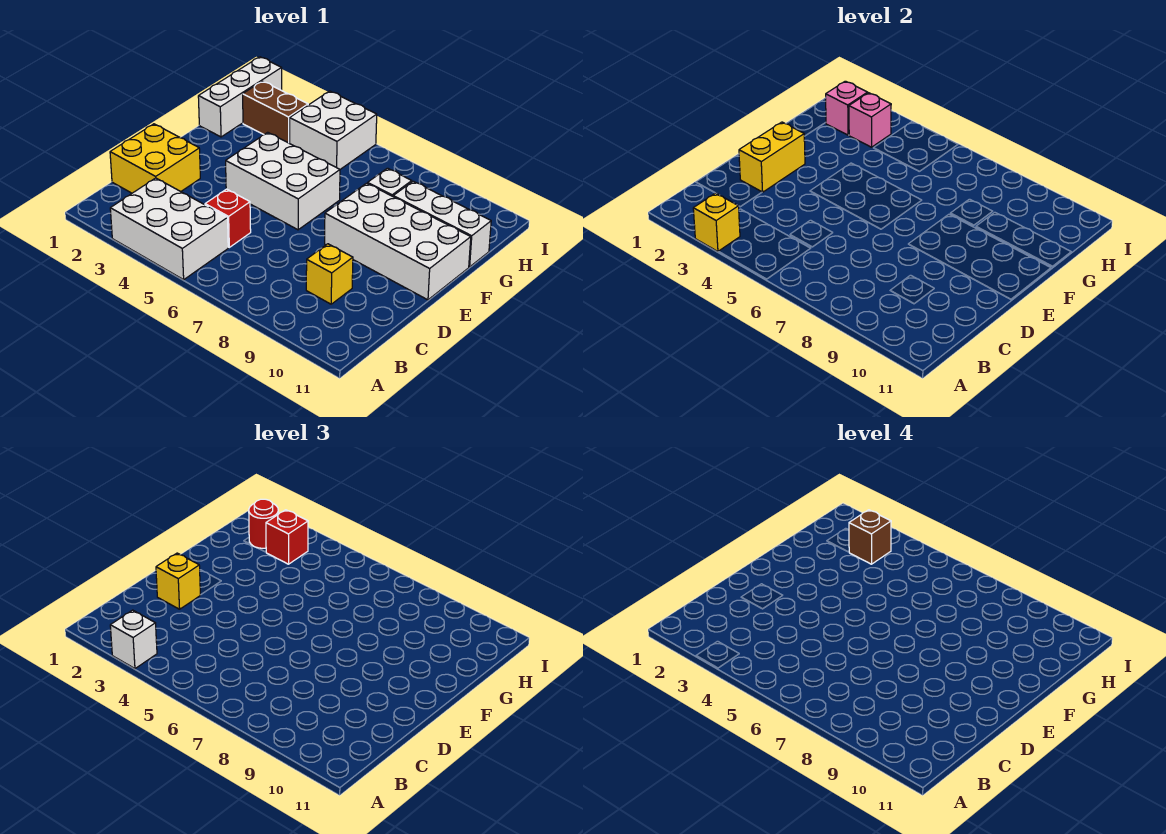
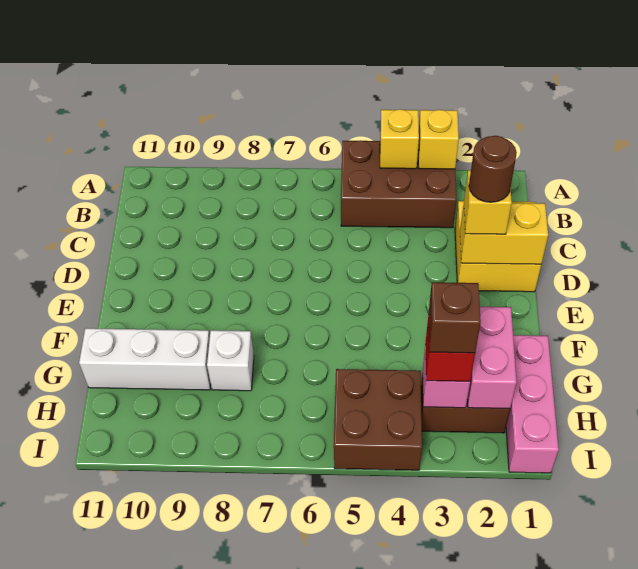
white brick A3:B5 level 1 -> brown brick A3:B5 level 1
white brick A3 level 3 -> none
red brick C5 level 1 -> none
yellow brick C9 level 1 -> yellow brick A4 level 2
yellow brick D2:E2 level 2 -> yellow brick D1:D2 level 2
none -> brown round brick D2 level 4
white brick E4:F6 level 1 -> none
white brick E8:F11 level 1 -> none
white brick G1:I1 level 1 -> pink brick G1:I1 level 1
pink brick H2 level 2 -> pink brick G2:H2 level 2
red round brick H2 level 3 -> none
white brick H4:I5 level 1 -> brown brick H4:I5 level 1

